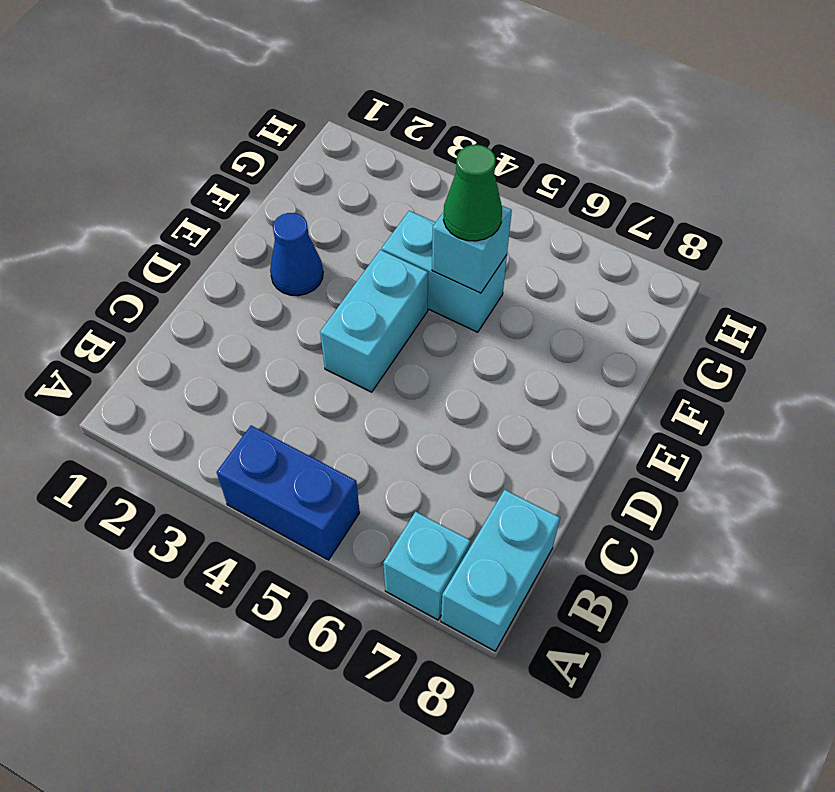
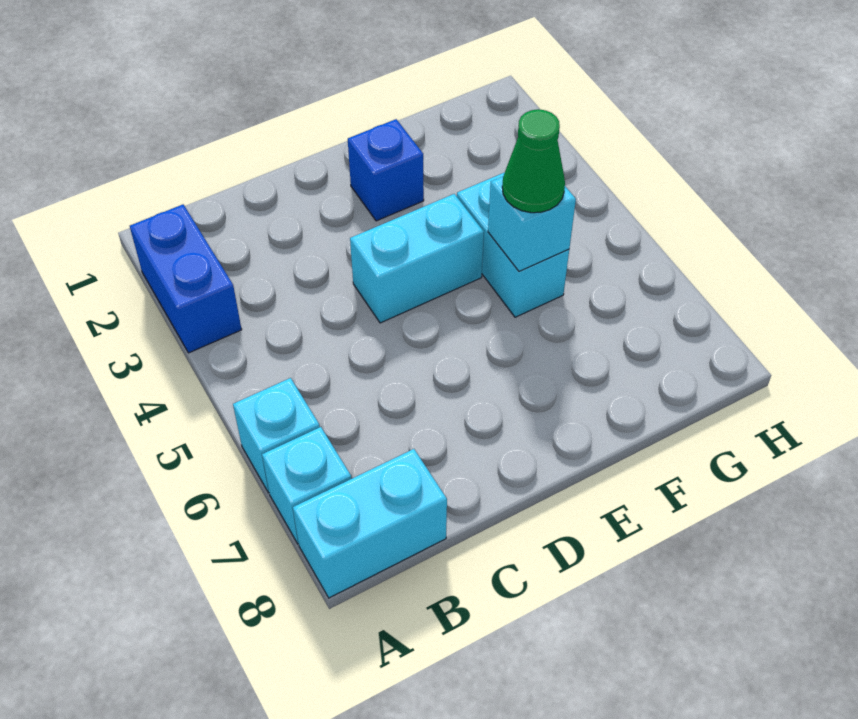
blue brick A4:A5 level 1 -> blue brick A2:A3 level 1
none -> cyan brick A6 level 1
blue cone E2 level 1 -> blue brick E2 level 1

